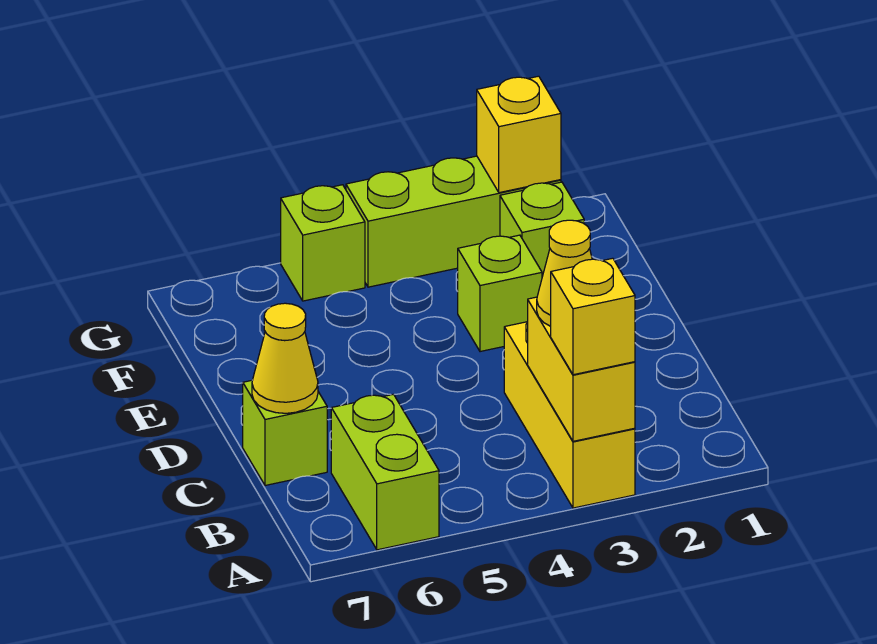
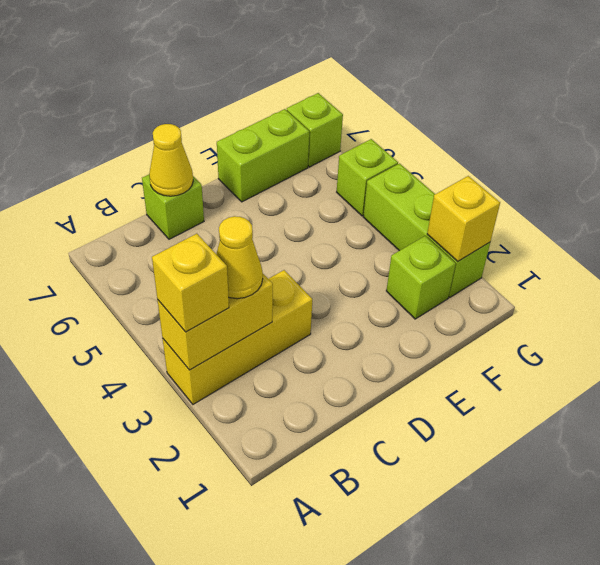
lime brick A6:B6 level 1 -> lime brick E7:F7 level 1
lime brick E3 level 1 -> lime brick G7 level 1

